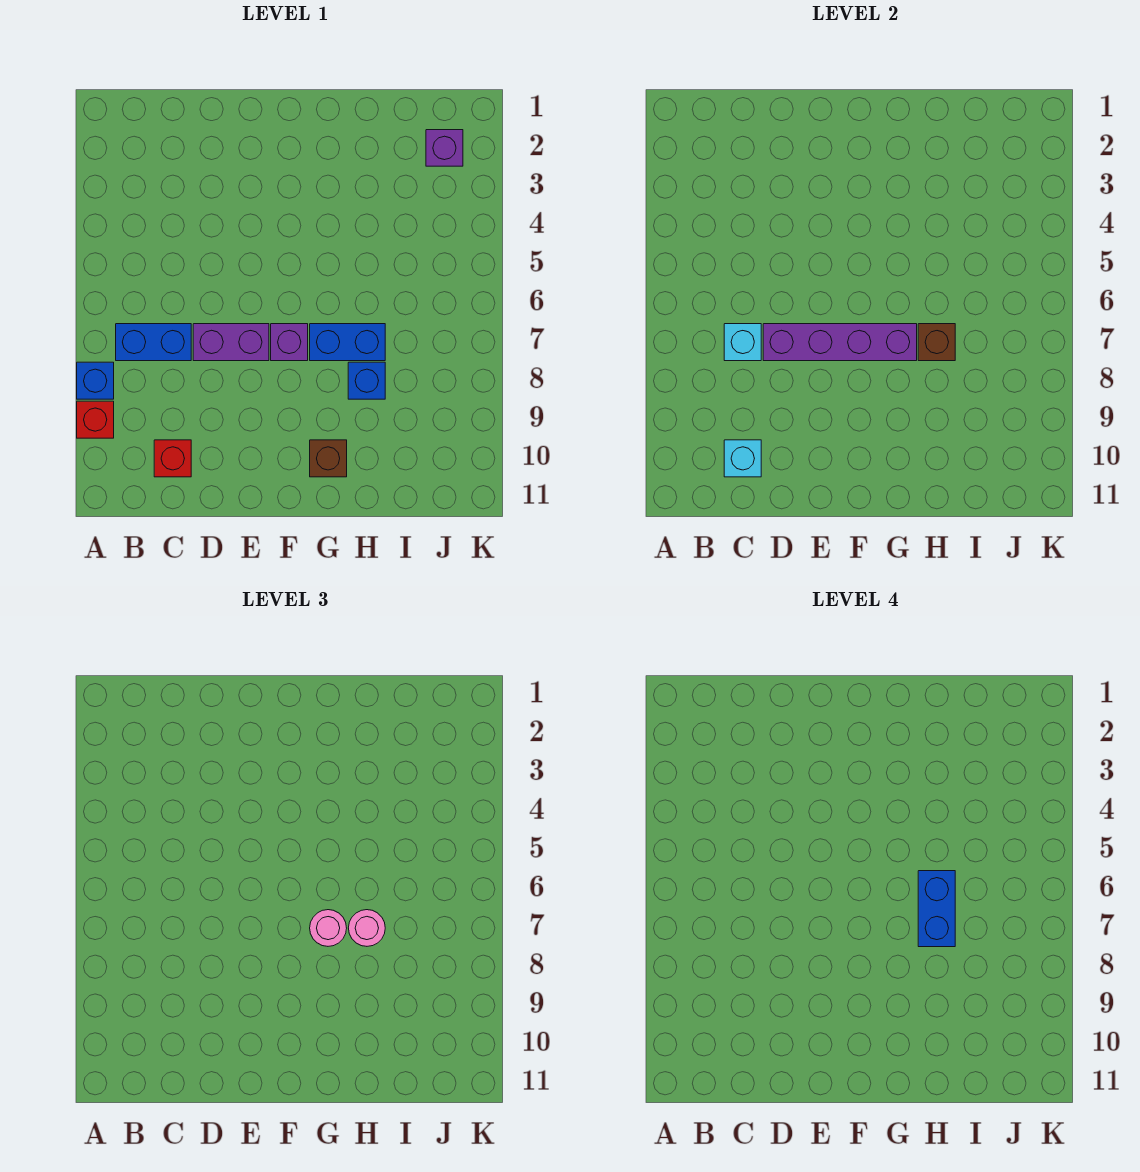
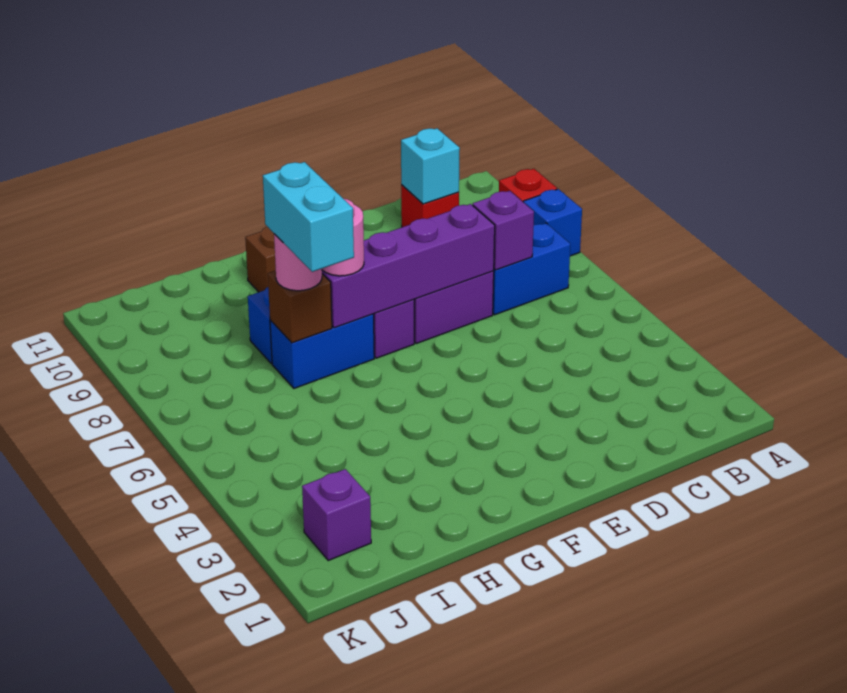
cyan brick C7 level 2 -> purple brick C7 level 2
blue brick H6:H7 level 4 -> cyan brick H6:H7 level 4

